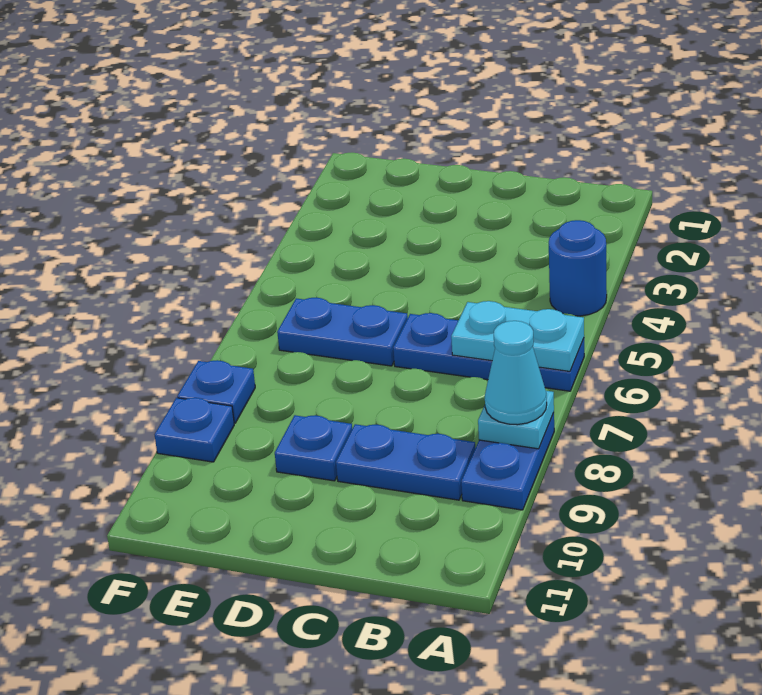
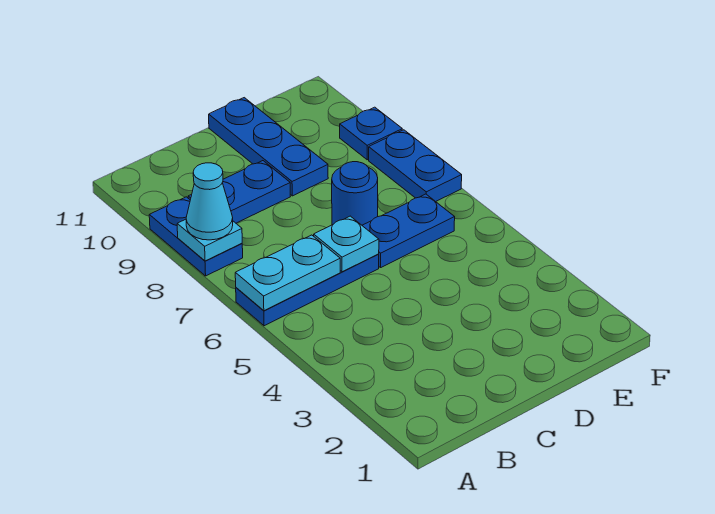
blue round brick A4 level 1 -> blue round brick D7 level 1
none -> cyan plate C6 level 2
blue plate D9 level 1 -> blue plate D9:D11 level 1
blue plate F8 level 1 -> blue plate F7:F8 level 1

